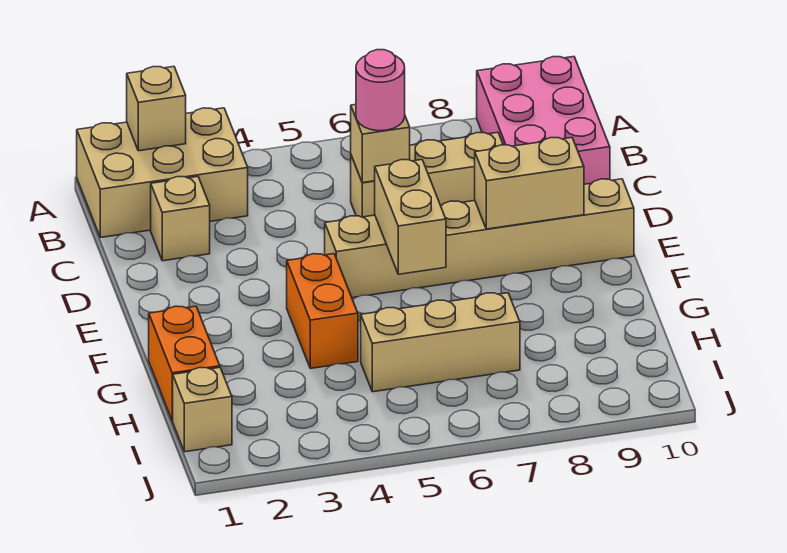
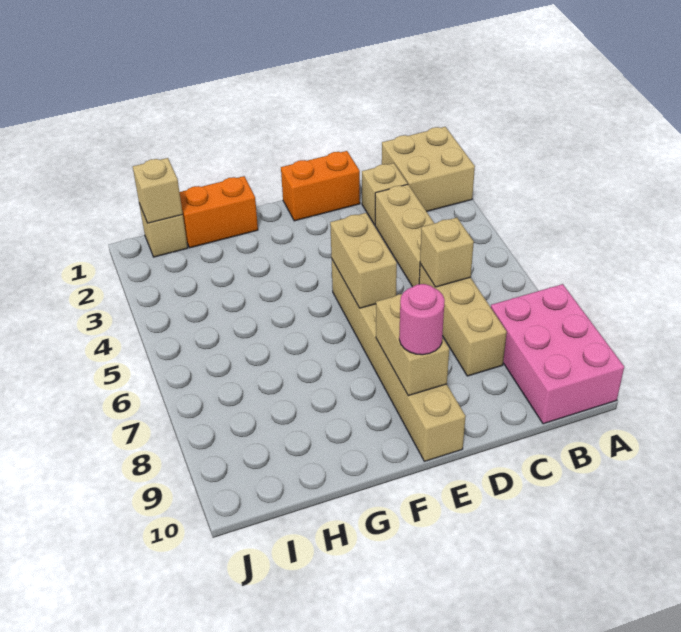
tan brick A1:B3 level 1 -> tan brick A1:B2 level 1
tan brick A2 level 2 -> tan brick I1 level 2
pink brick A9:C10 level 1 -> pink brick A8:B10 level 1
pink round brick C6 level 3 -> pink round brick E9 level 3
tan brick E6:F6 level 2 -> tan brick E5:E6 level 2
orange brick F4:G4 level 1 -> orange brick D1:E1 level 1
tan brick H5:H7 level 1 -> tan brick C3:C5 level 1

